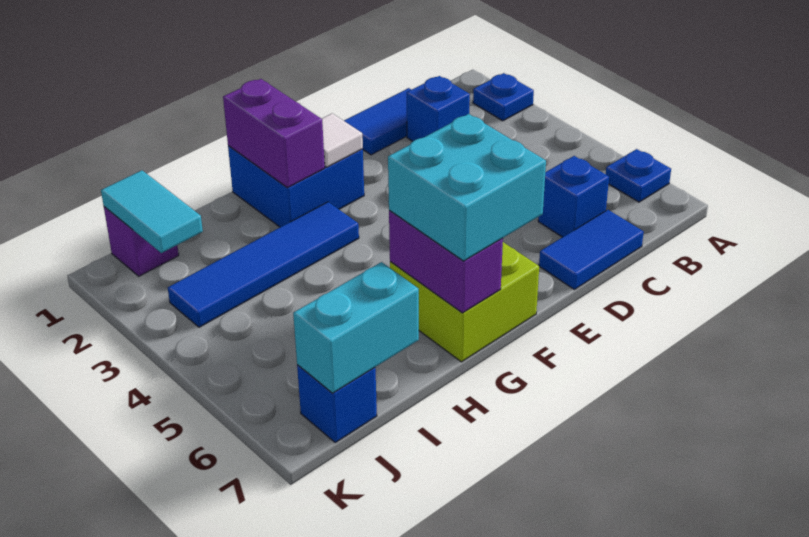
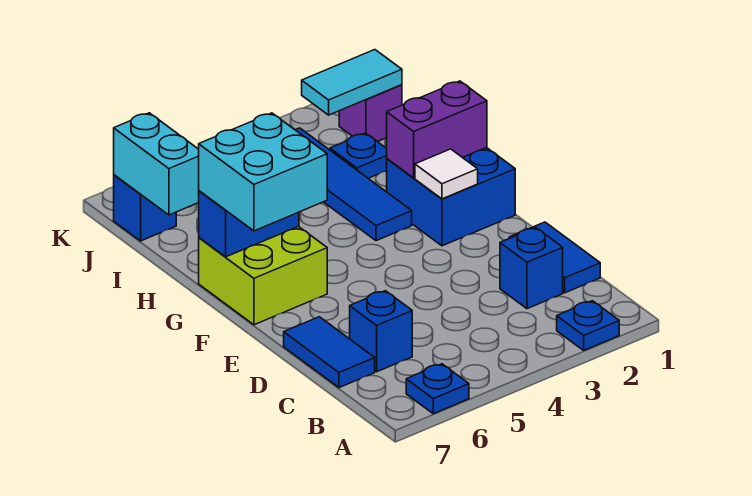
purple brick G6:G7 level 2 -> blue brick G6:G7 level 2
none -> blue plate I2 level 1

